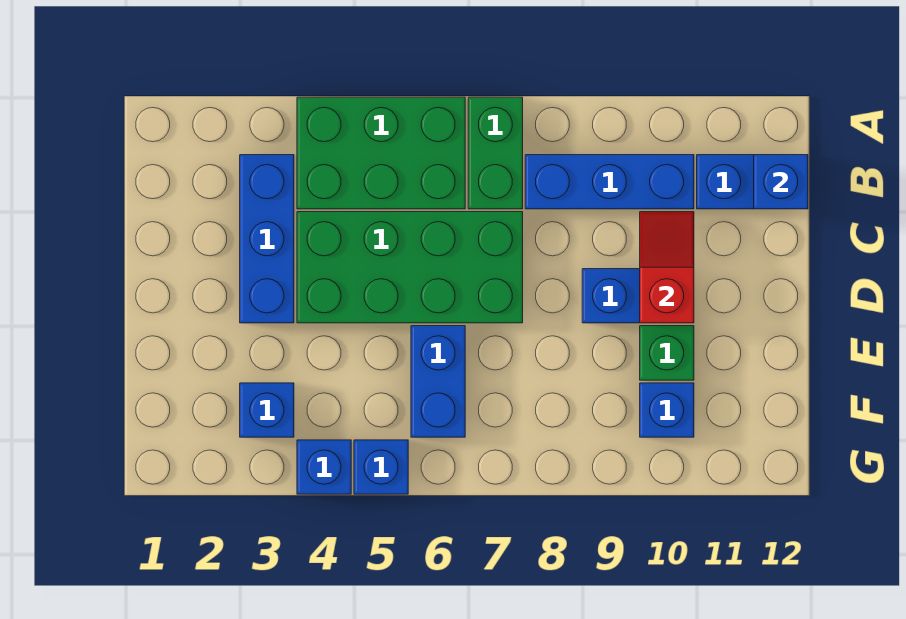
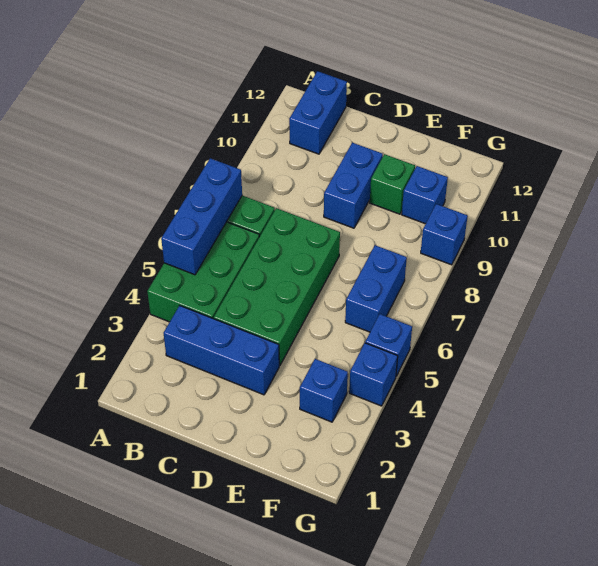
blue brick B8:B10 level 1 -> blue brick A5:A7 level 2
blue brick B12 level 2 -> blue brick G9 level 1
red slope C10:D10 level 2 top D -> none
blue brick E6:F6 level 1 -> blue brick F6:F7 level 1

